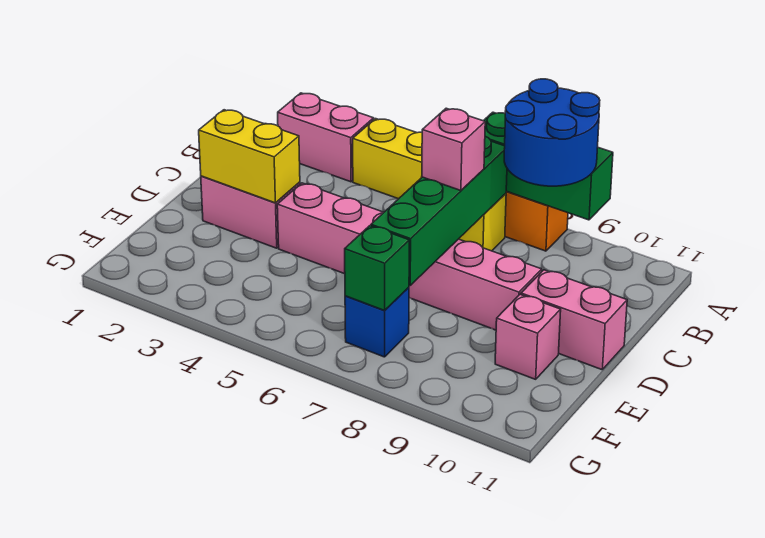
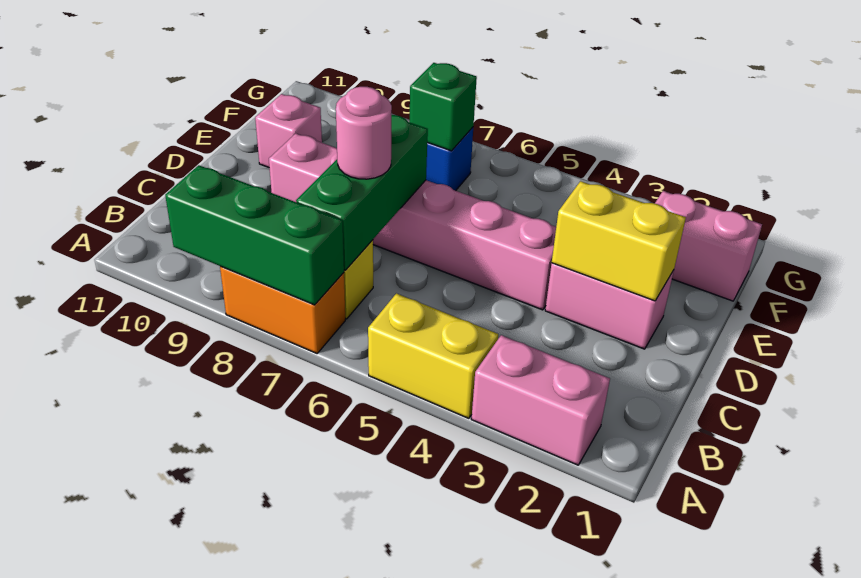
blue round brick A8:B9 level 3 -> none
green brick B7:E7 level 2 -> green brick B7:D7 level 2
pink brick C7 level 3 -> pink round brick C7 level 3
pink brick D10:D11 level 1 -> pink brick F1:F2 level 1

